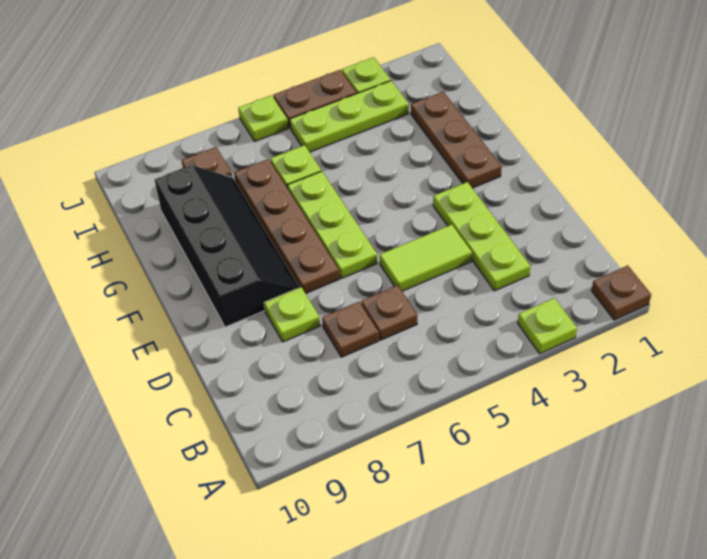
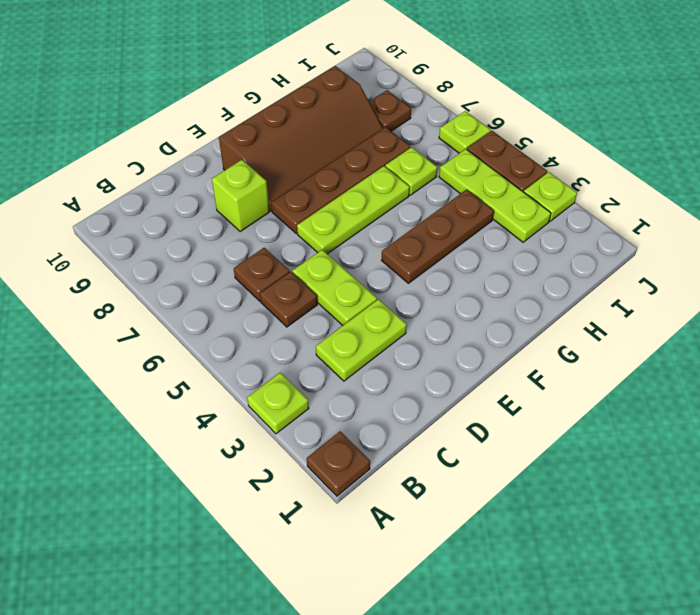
lime plate C3:E3 level 1 -> lime plate C3:D3 level 1
brown plate C7 level 1 -> brown plate C5 level 1
lime tile D4:D5 level 1 -> lime plate D4:D5 level 1
lime plate D8 level 1 -> lime brick D8 level 1
black slope E8:H9 level 1 top 9 -> brown slope E8:H9 level 1 top 9
brown plate F2:H2 level 1 -> brown plate F4:H4 level 1

